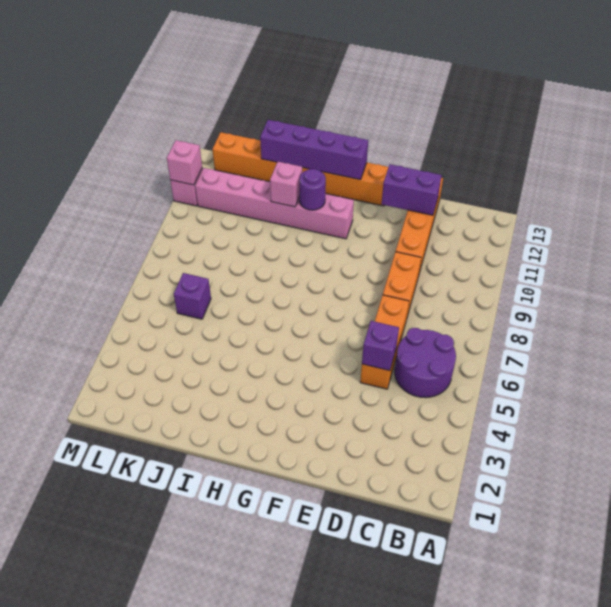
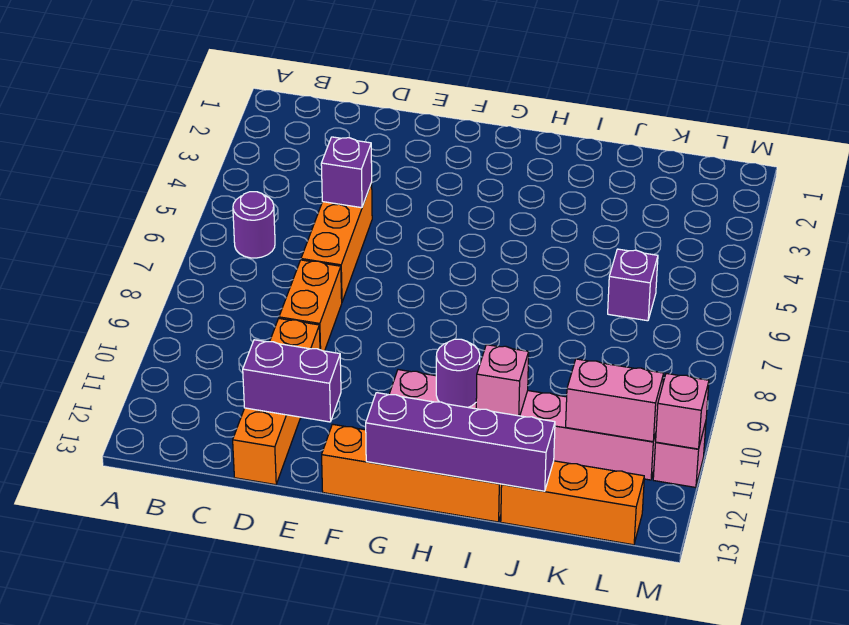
purple round brick B5:C6 level 1 -> purple round brick B6 level 1
none -> pink brick K11:L11 level 2

